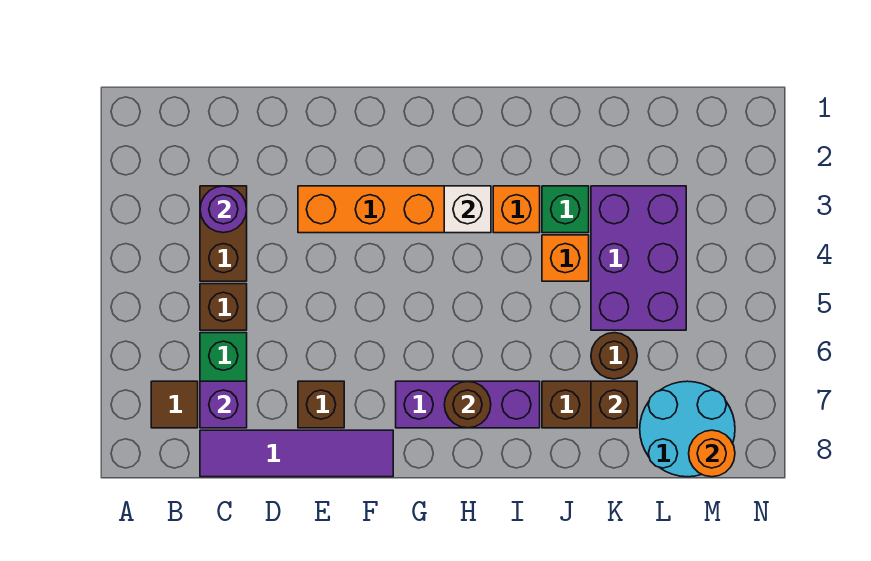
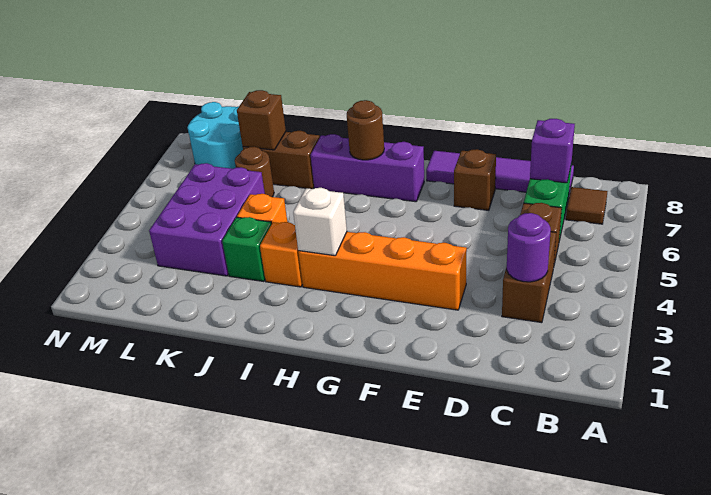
orange round brick M8 level 2 -> none

